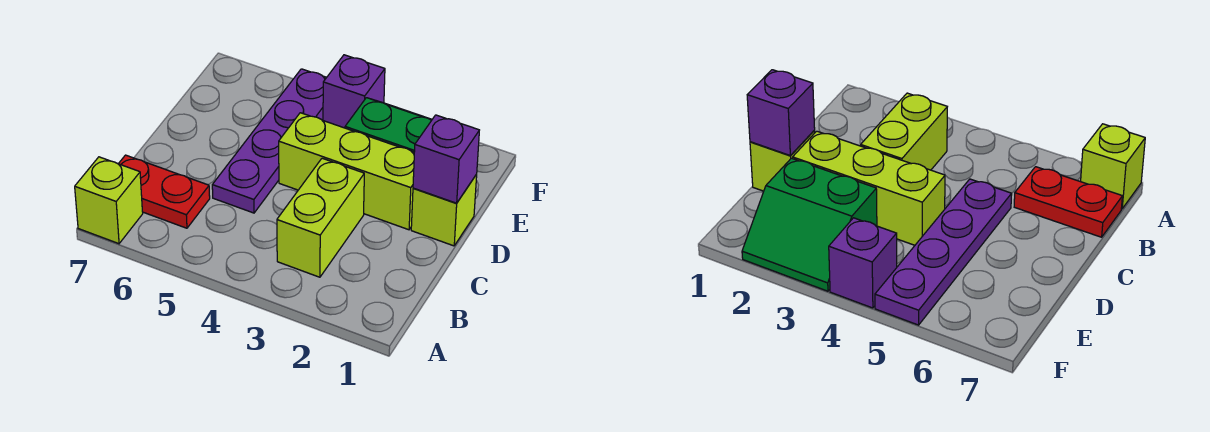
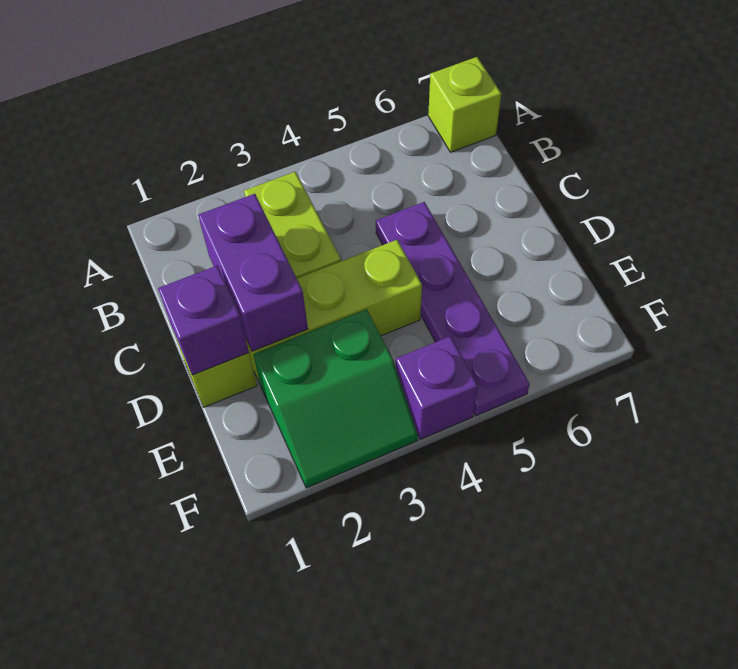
red plate B6:B7 level 1 -> none
none -> purple brick C2:D2 level 2

